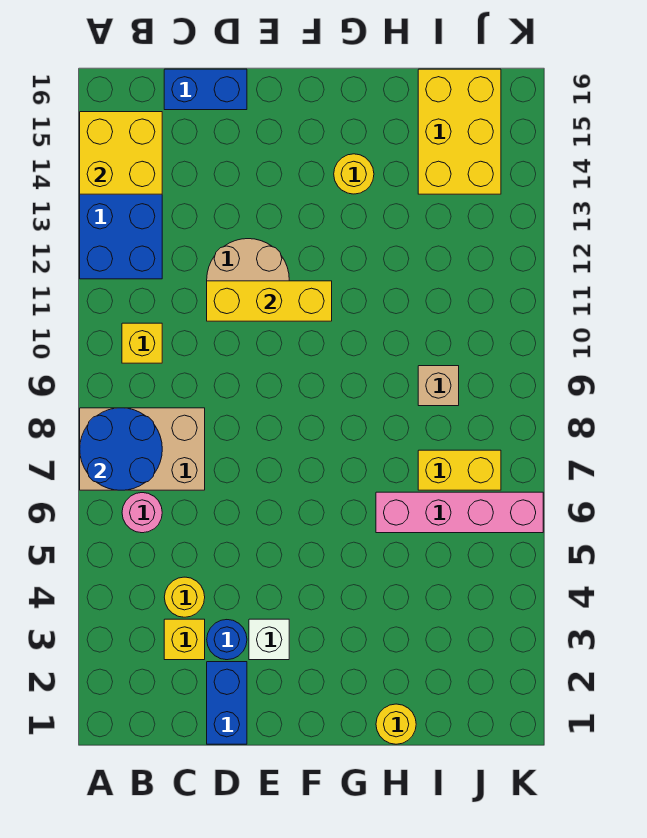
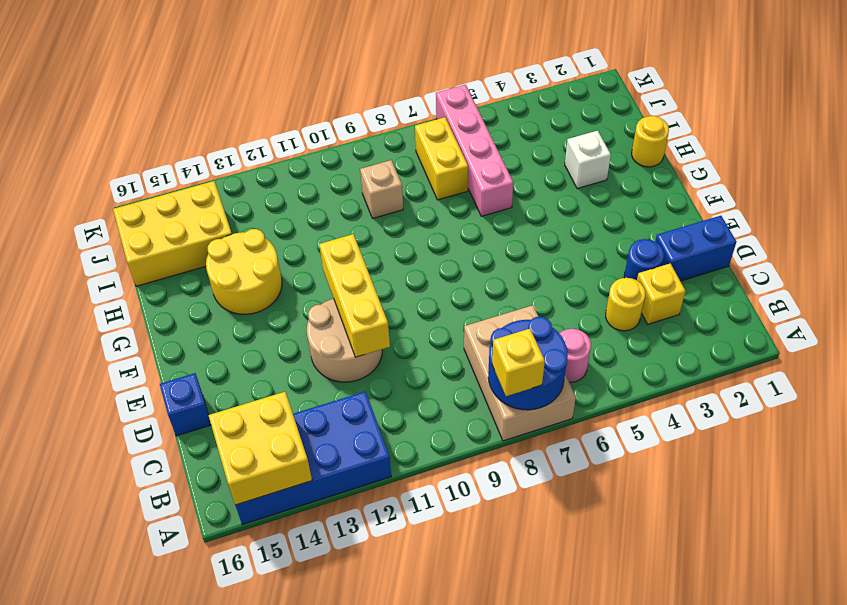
yellow brick B10 level 1 -> yellow brick A8 level 3
blue brick C16:D16 level 1 -> blue brick D16 level 1
white brick E3 level 1 -> white brick H3 level 1
yellow round brick G14 level 1 -> yellow round brick G13:H14 level 1

